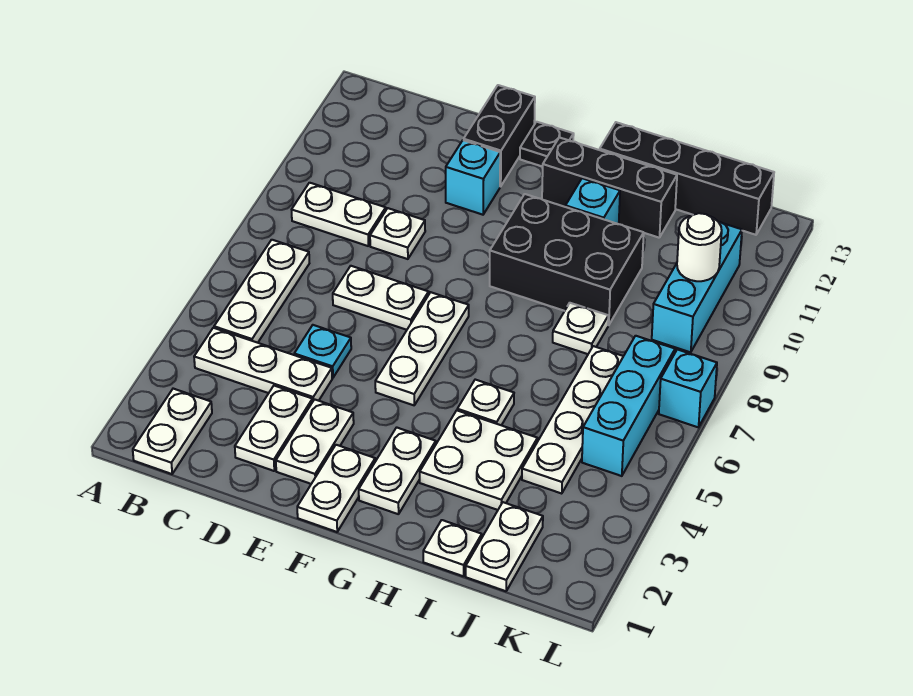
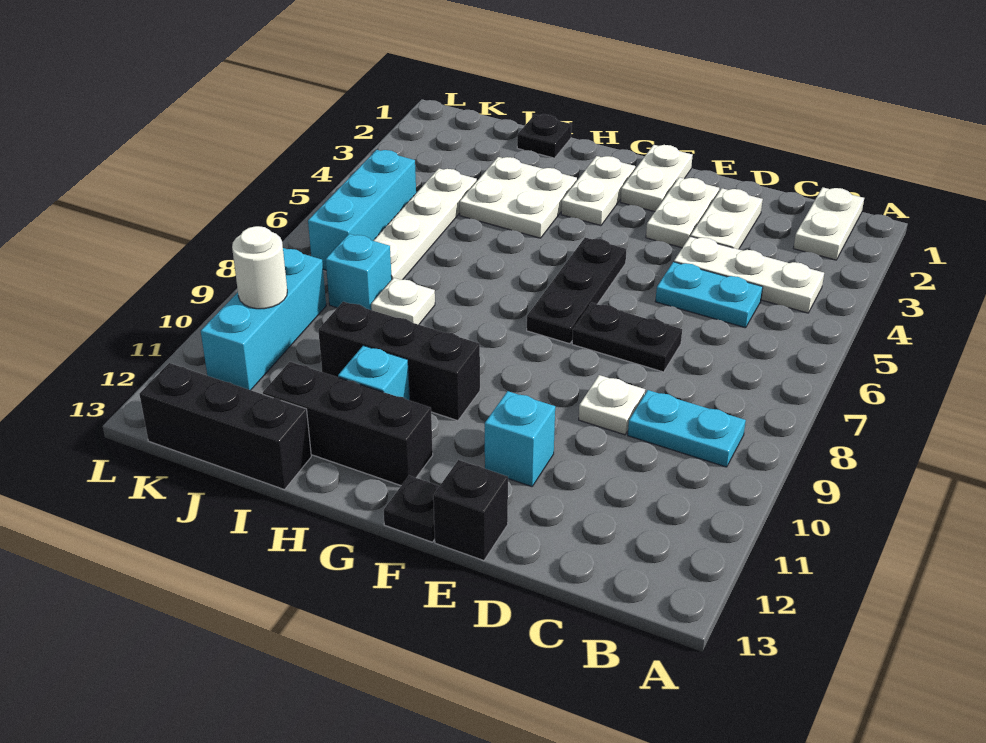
white plate B5:B7 level 1 -> none
white plate B9:C9 level 1 -> cyan plate B9:C9 level 1
cyan plate D5 level 1 -> cyan plate C5:D5 level 1
white plate D7:E7 level 1 -> black plate D7:E7 level 1
black brick E12:E13 level 1 -> black brick E13 level 1
white plate F5:F7 level 1 -> black plate F5:F7 level 1
black brick G9:I10 level 1 -> black brick G10:I10 level 1
white plate H5 level 1 -> none
black brick H13:K13 level 1 -> black brick I13:K13 level 1
white plate I1 level 1 -> black plate I1 level 1
white plate J1:J2 level 1 -> none
cyan brick L7 level 1 -> cyan brick J8 level 1

